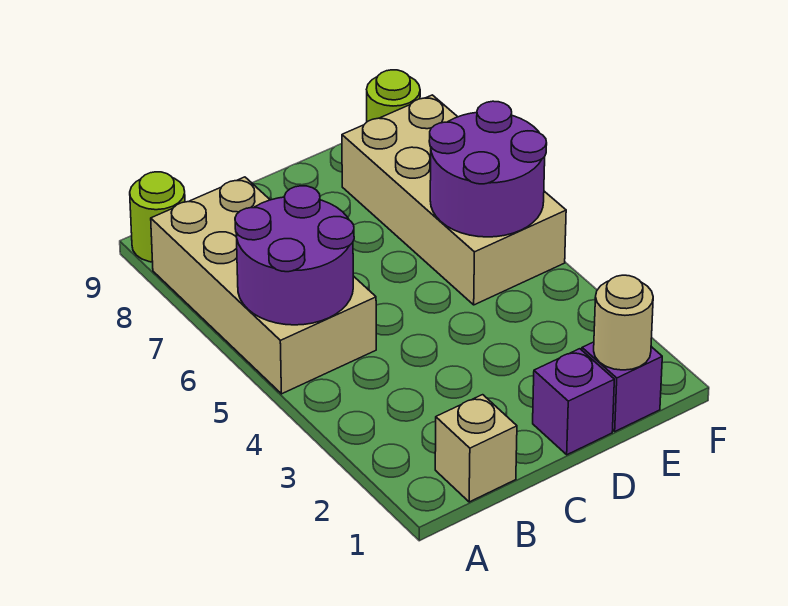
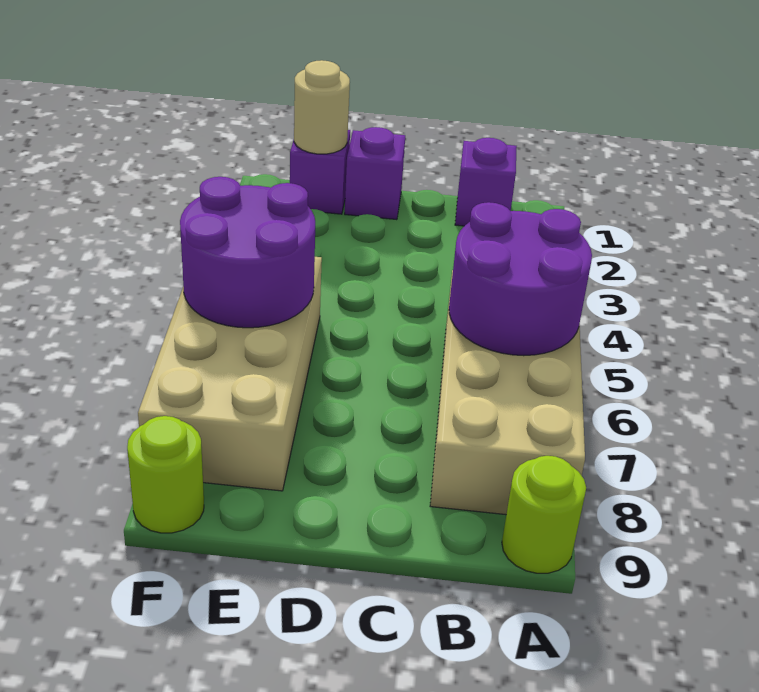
tan brick B1 level 1 -> purple brick B1 level 1

